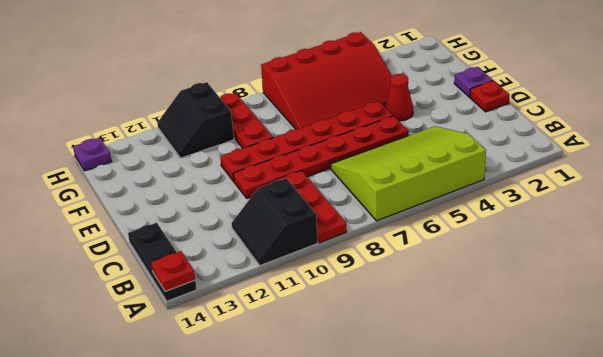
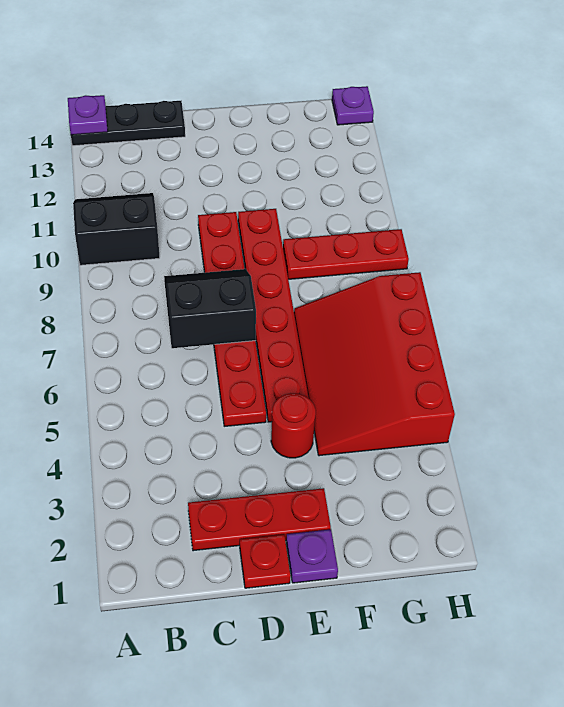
lime slope A4:C7 level 1 top A -> none
red plate A9:C9 level 1 -> red plate C2:E2 level 1
red plate A14 level 2 -> purple plate A14 level 2
red cone E4 level 1 -> red round brick E4 level 1
black slope G10:H11 level 1 top 10 -> black slope C7:D8 level 2 top 7

